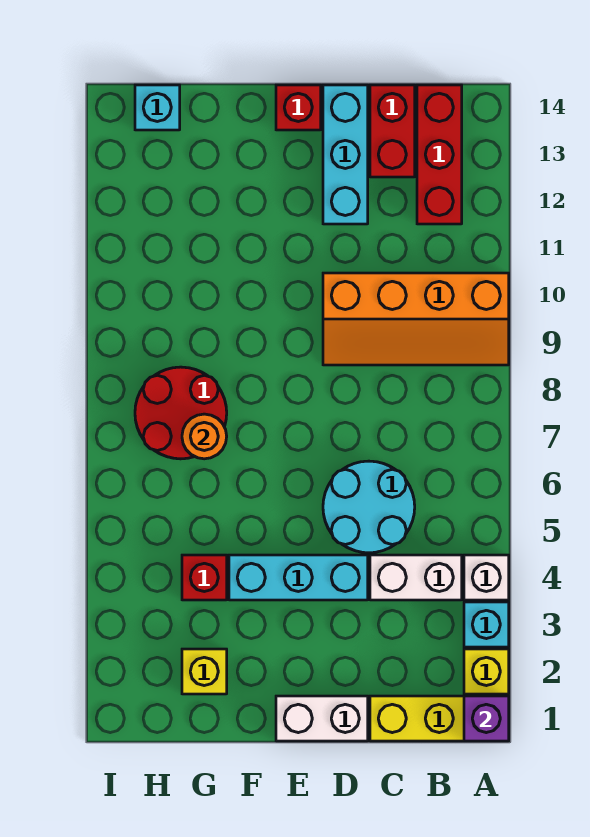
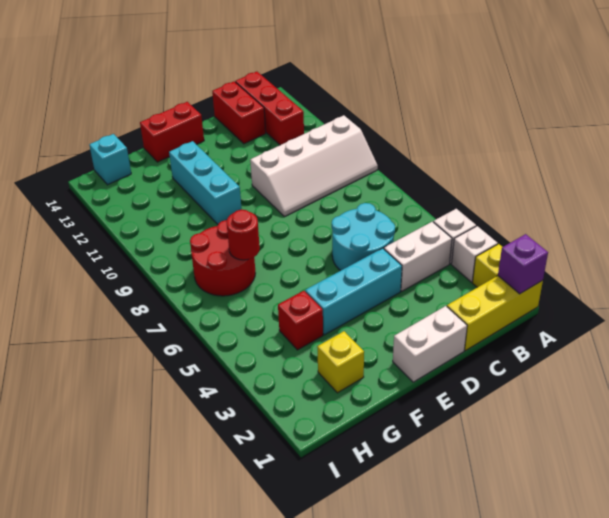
cyan brick A3 level 1 -> white brick A3 level 1
orange slope A9:D10 level 1 top 10 -> white slope A9:D10 level 1 top 10
cyan brick D12:D14 level 1 -> cyan brick F10:F12 level 1
red brick E14 level 1 -> red brick E14:F14 level 1
orange round brick G7 level 2 -> red round brick G7 level 2

